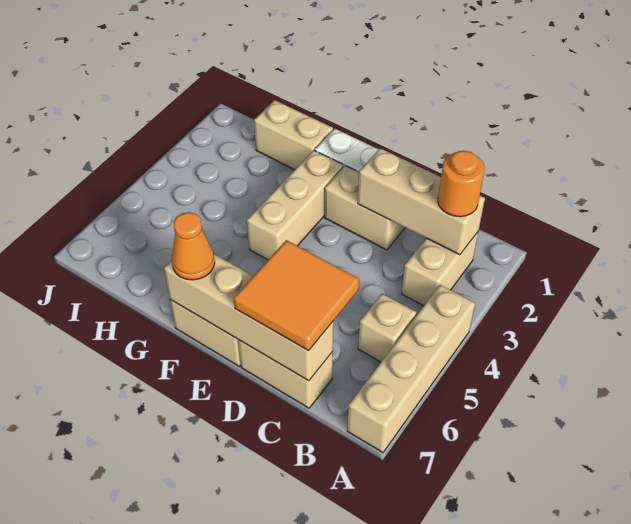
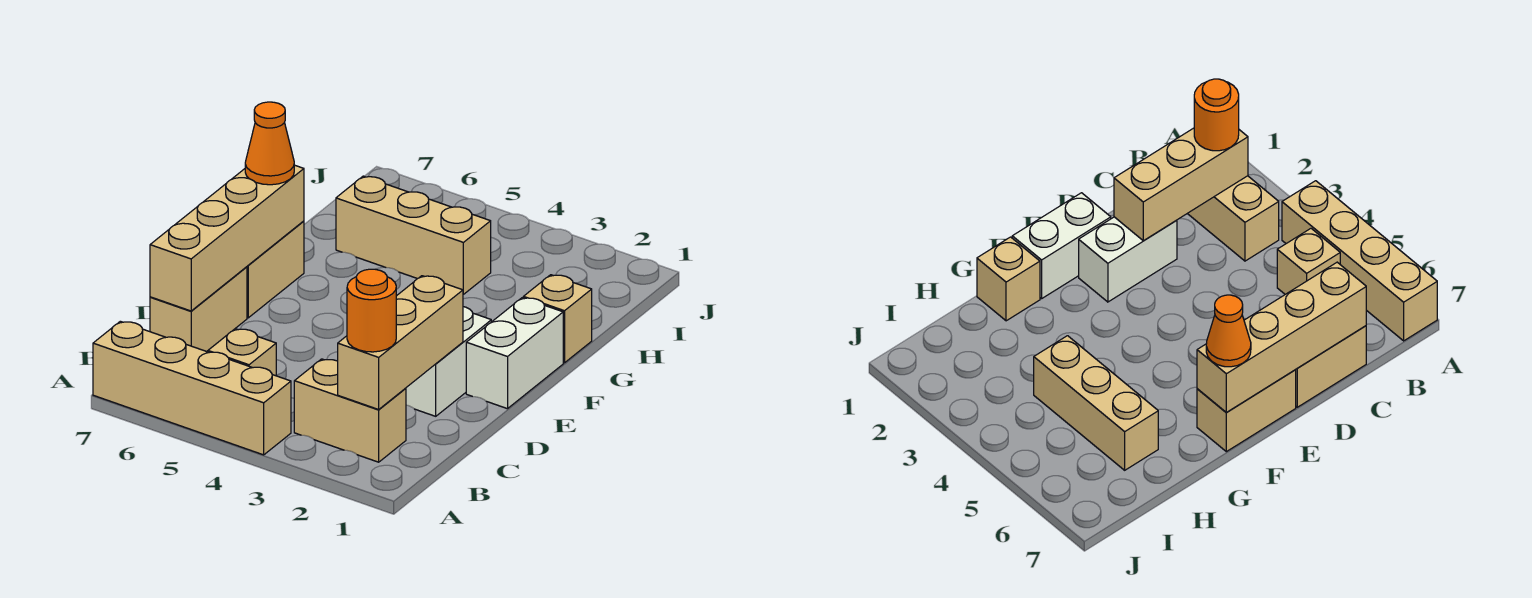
orange tile C6:D7 level 3 -> none
tan brick D2:E2 level 1 -> white brick D2:E2 level 1
tan brick F2:F4 level 1 -> tan brick H4:H6 level 1
tan brick G1:H1 level 1 -> tan brick G1 level 1

